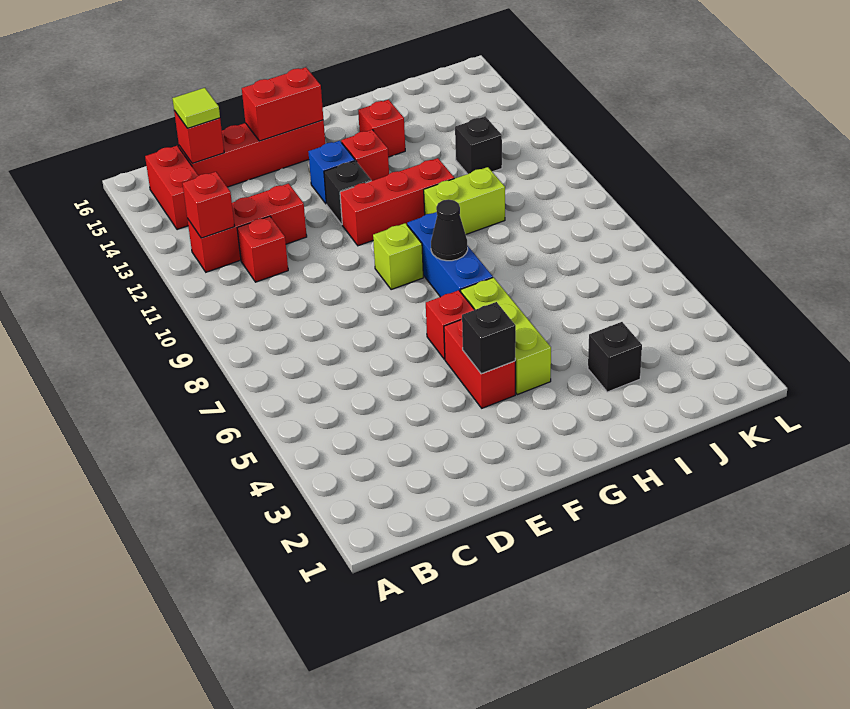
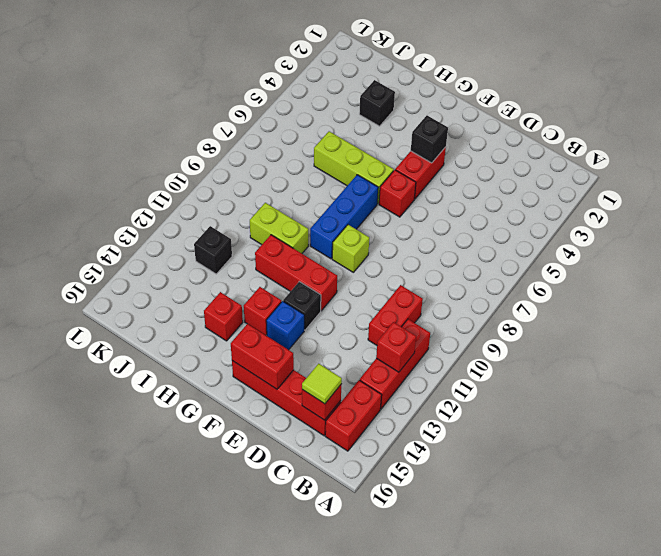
red brick B12:D12 level 1 -> red brick B11:B13 level 1
red brick C11 level 1 -> red brick C10:C11 level 1
lime brick G4:G6 level 1 -> lime brick G6:I6 level 1
black cone G8 level 2 -> none

